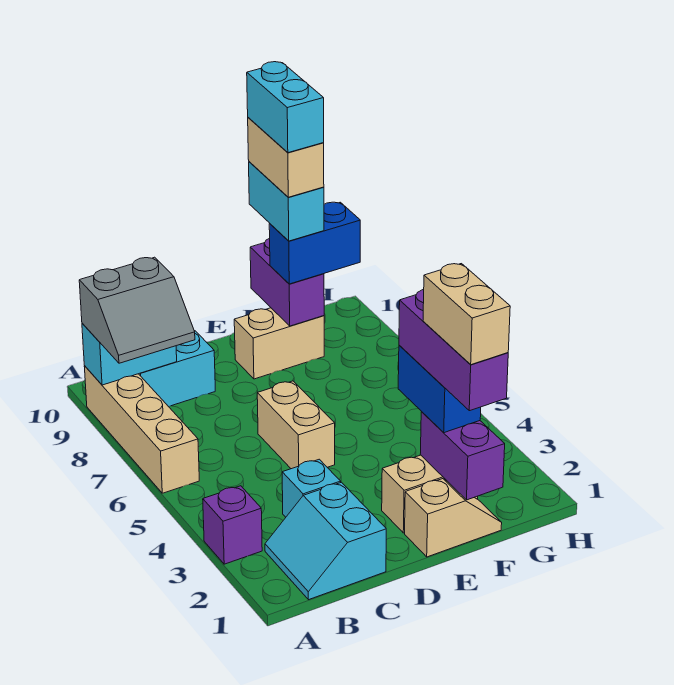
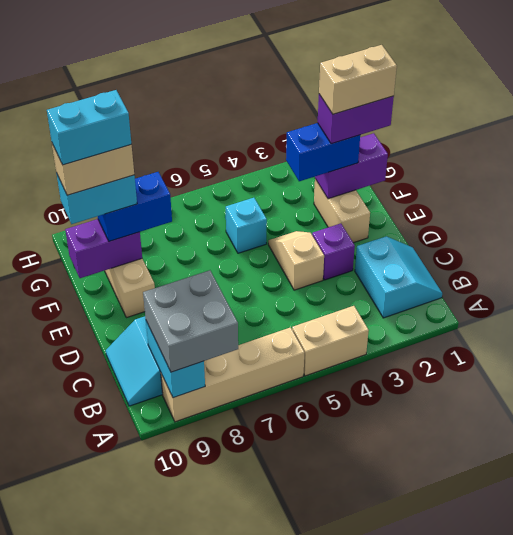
purple brick A3 level 1 -> purple brick D3 level 1
grey slope A8:B9 level 3 top 9 -> grey brick A8:B9 level 3
cyan slope B1:C2 level 1 top C -> cyan slope B1:C2 level 1 top 2
cyan brick C3 level 1 -> cyan brick F5 level 1
tan brick D5:D6 level 1 -> tan brick A4:A5 level 1
tan slope E1:F1 level 1 top E -> tan slope D4:E4 level 1 top D
purple brick F1:F3 level 4 -> purple brick F1:F2 level 4
blue brick F9:G9 level 3 -> blue brick F8:F9 level 3

